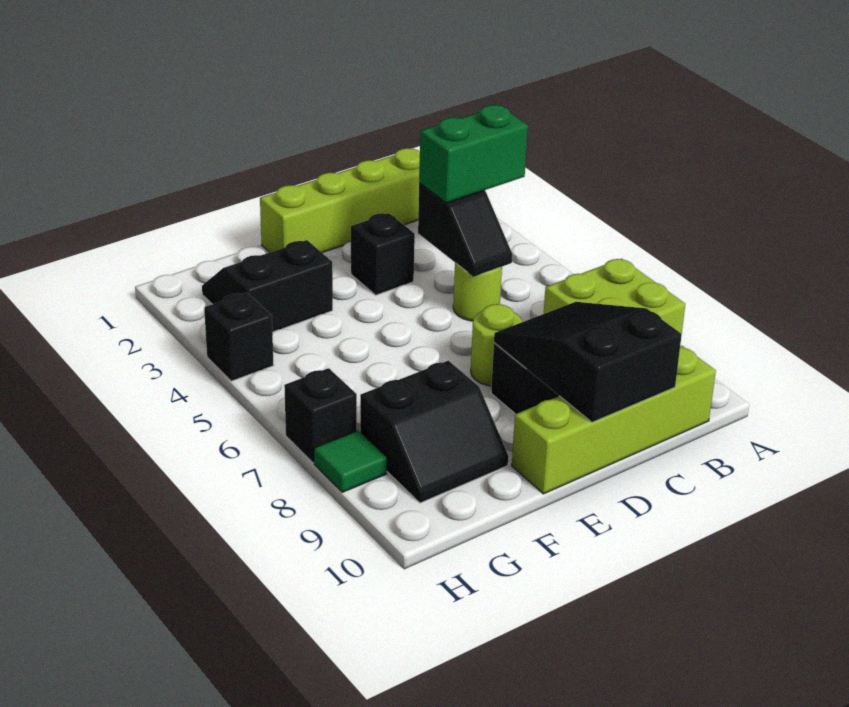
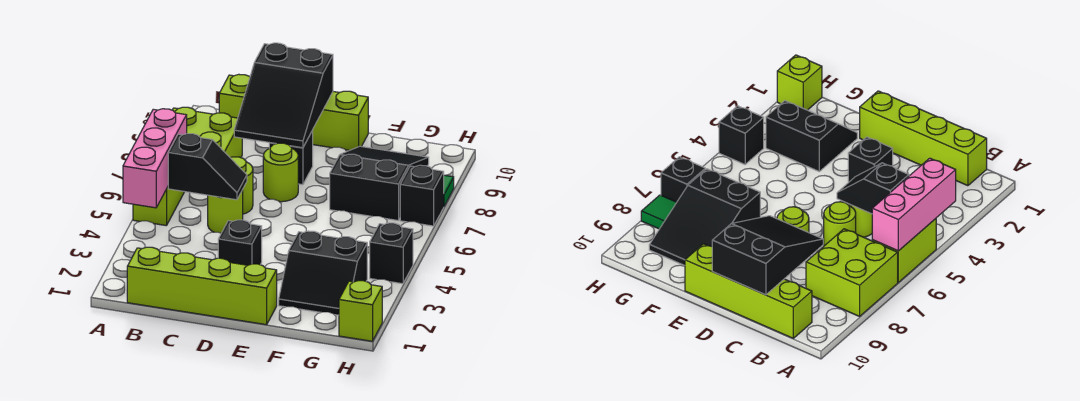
none -> pink brick A4:A6 level 2
none -> lime brick A5:A6 level 1
green brick B4:C4 level 3 -> none
black slope C4:C5 level 2 top 4 -> black slope B5:C5 level 2 top B
none -> lime round brick C6 level 1
black slope F8:G9 level 1 top 8 -> black slope F7:G9 level 1 top 7
none -> lime brick H1 level 1

